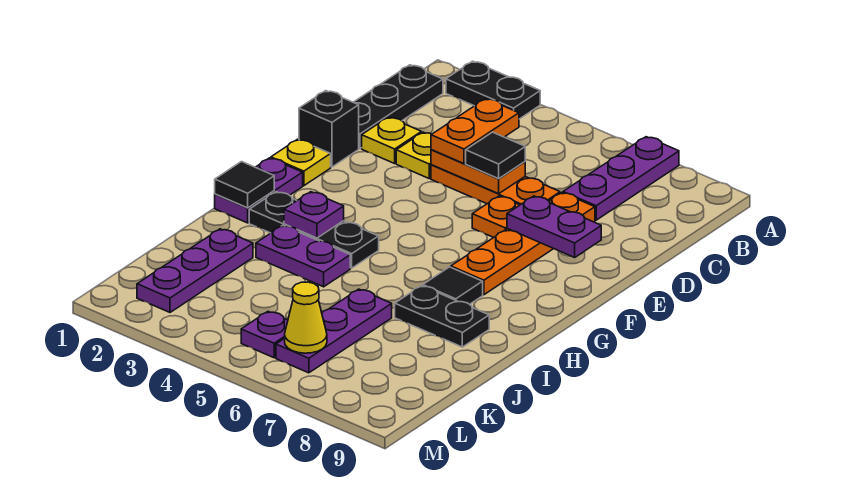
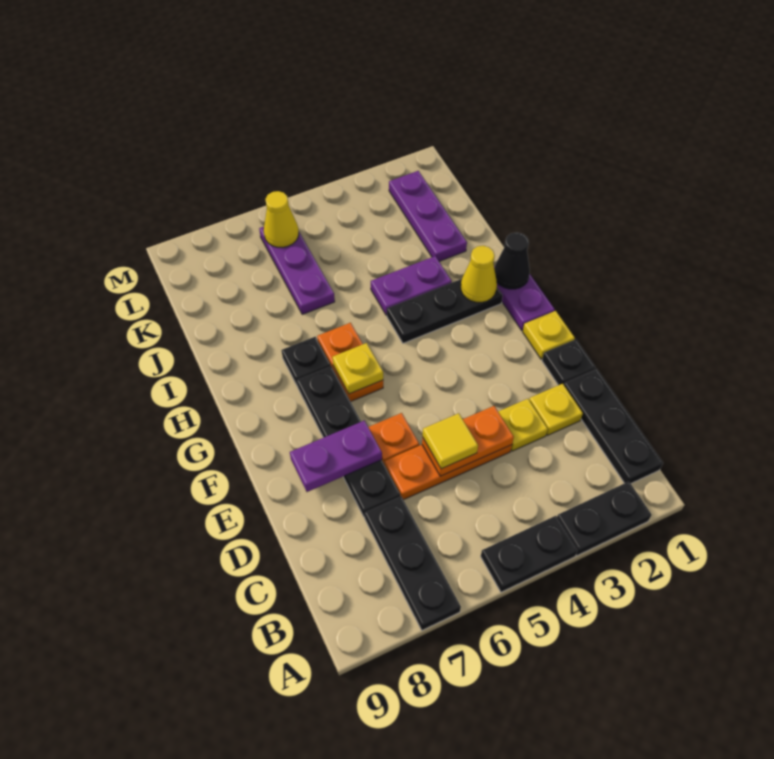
purple plate A7:C7 level 1 -> black plate A7:C7 level 1
orange plate C4:D4 level 3 -> orange plate G6:H6 level 1
black tile D5 level 3 -> yellow tile D5 level 3
orange plate D7:G7 level 1 -> black plate D7:G7 level 1
black brick E1 level 1 -> black plate E1 level 1
none -> yellow plate G6 level 2
black tile H1 level 2 -> black cone H1 level 2
none -> yellow cone H2 level 2
purple plate H3 level 2 -> none
black tile H7 level 1 -> black plate H7 level 1
black plate I7:I8 level 1 -> black plate A4:A5 level 1
purple plate L5 level 1 -> none

